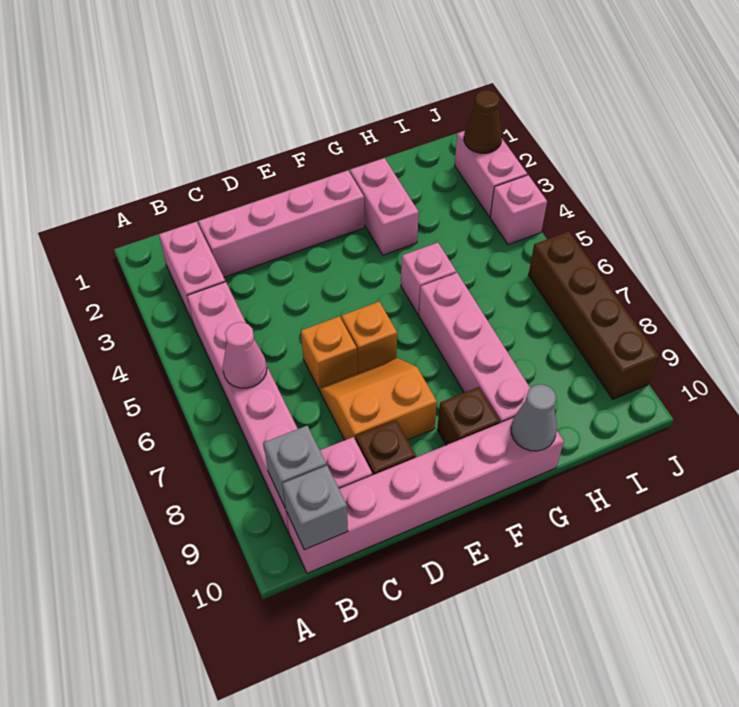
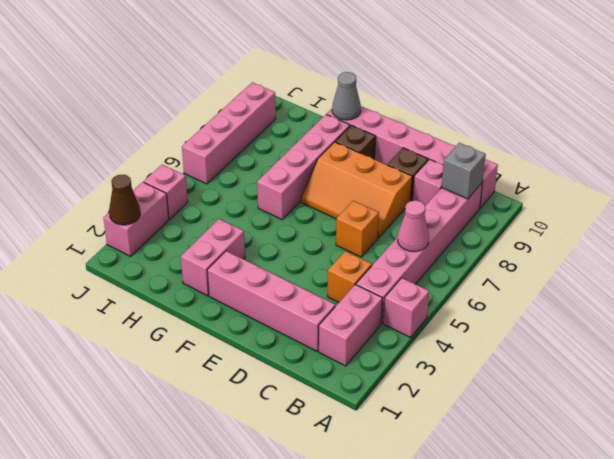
grey brick B10 level 2 -> none
orange slope D7:E8 level 1 top 8 -> orange slope D7:F8 level 1 top 8
orange brick E6 level 1 -> orange brick C4 level 1
pink brick G5 level 1 -> pink brick A4 level 1
brown brick J6:J9 level 1 -> pink brick J6:J9 level 1

